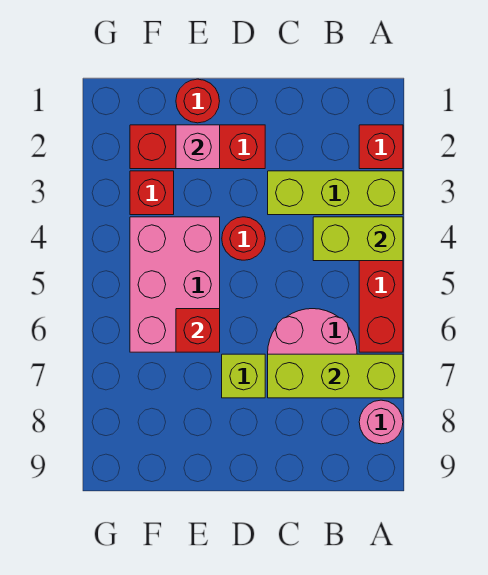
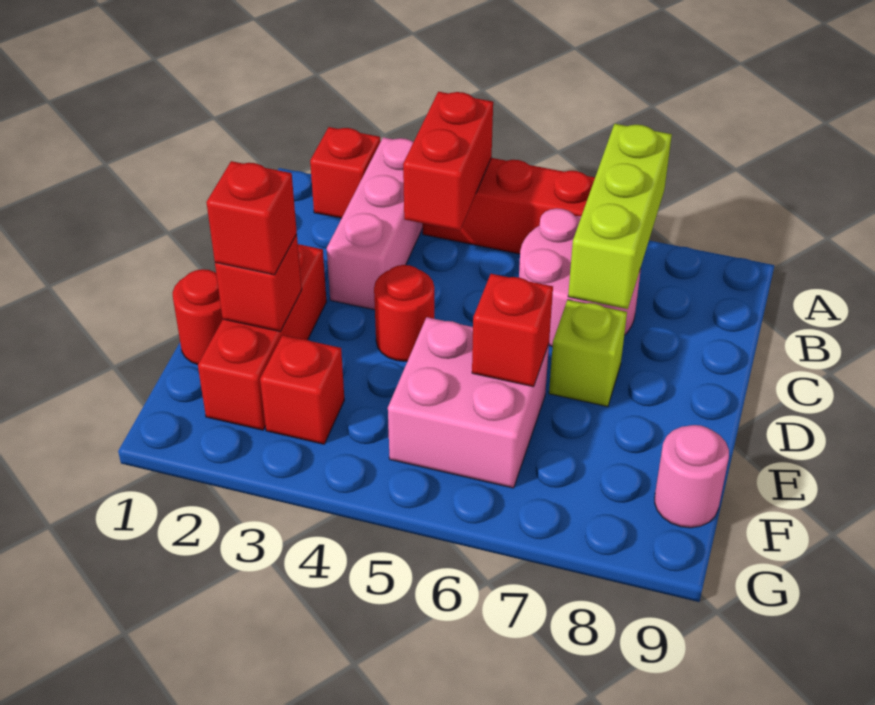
lime brick A3:C3 level 1 -> pink brick A3:C3 level 1
lime brick A4:B4 level 2 -> red brick A4:B4 level 2
pink round brick A8 level 1 -> pink round brick F9 level 1
pink brick E2 level 2 -> red brick E2 level 2
none -> red brick E2 level 3
pink brick E4:F6 level 1 -> pink brick E5:F6 level 1

